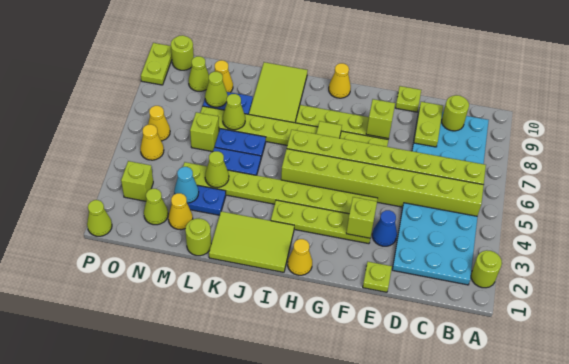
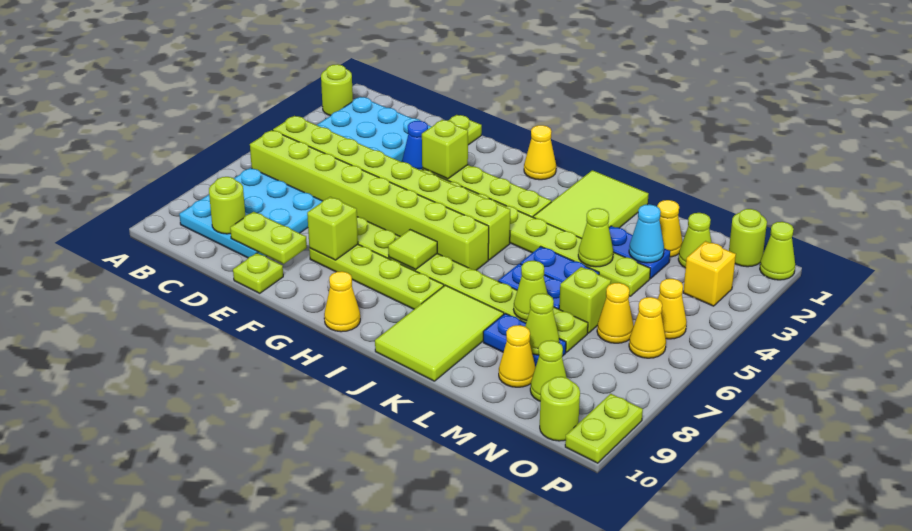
lime plate D8:D9 level 2 -> lime plate D9:E9 level 2
lime tile I1:K2 level 1 -> lime tile J1:K3 level 1
lime round brick L1 level 1 -> lime round brick O1 level 1
none -> yellow cone N6 level 1
lime brick O3 level 1 -> yellow brick O3 level 1

